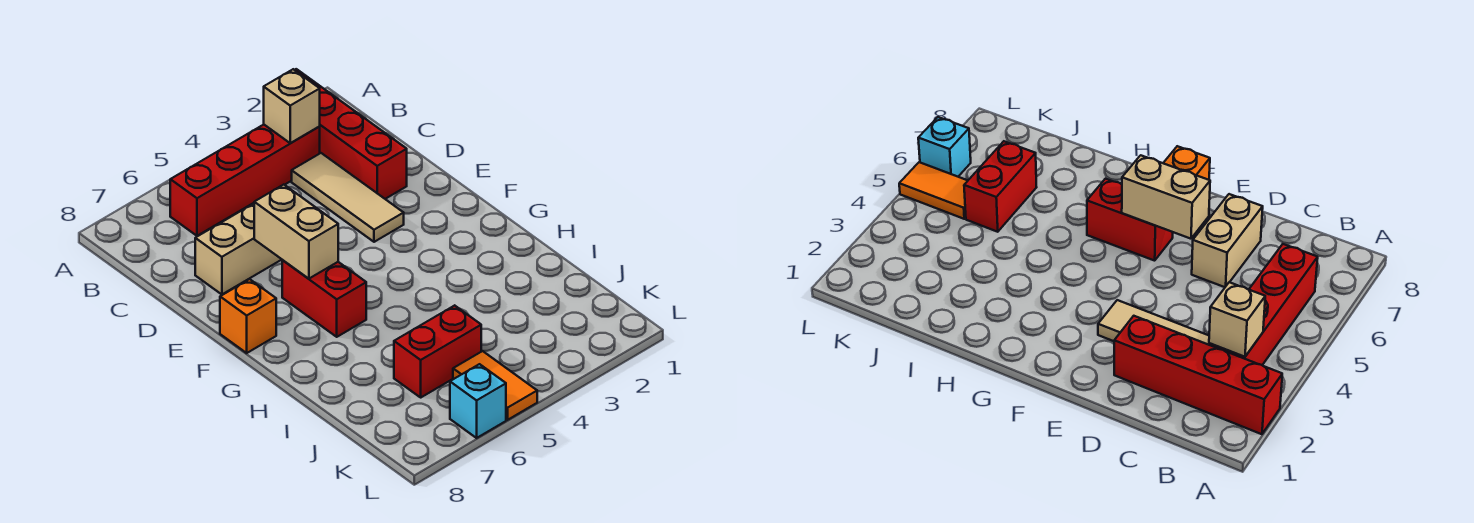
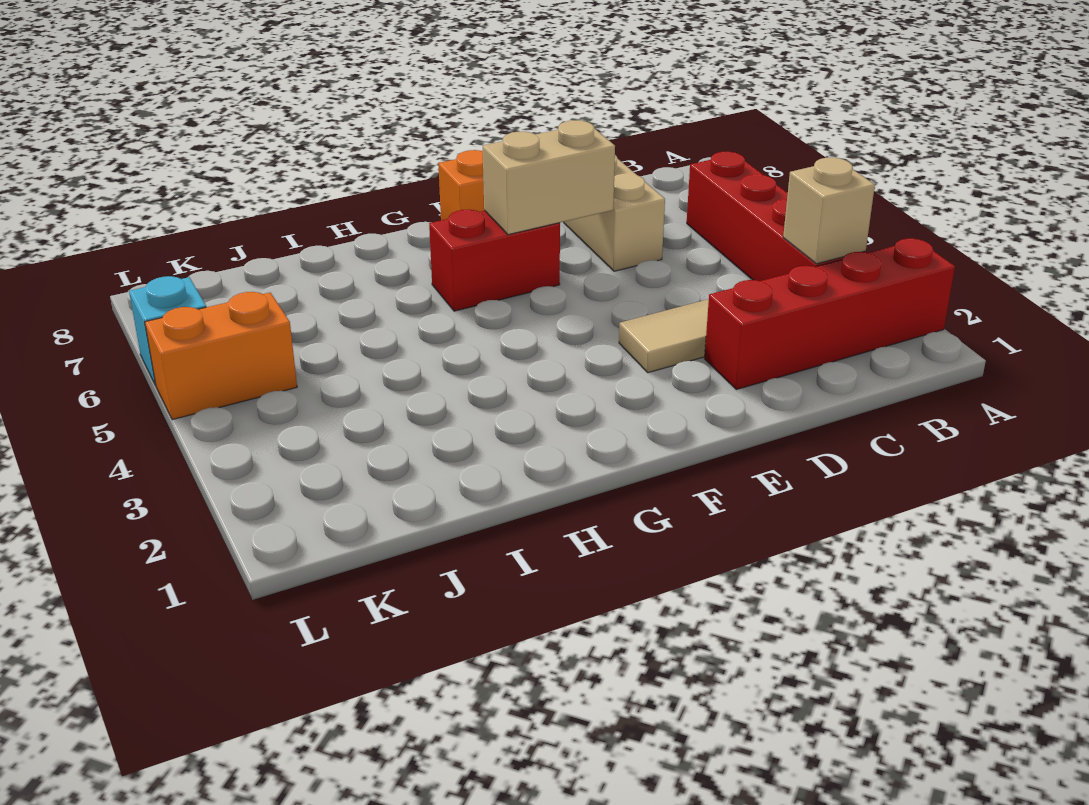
red brick J5:J6 level 1 -> none
orange tile K5:L5 level 1 -> orange brick K5:L5 level 1

